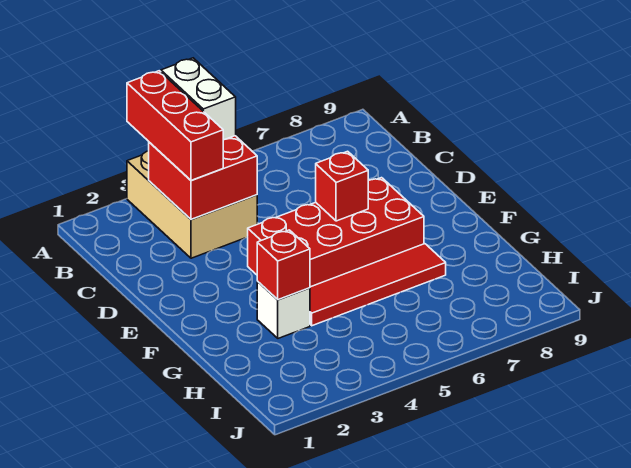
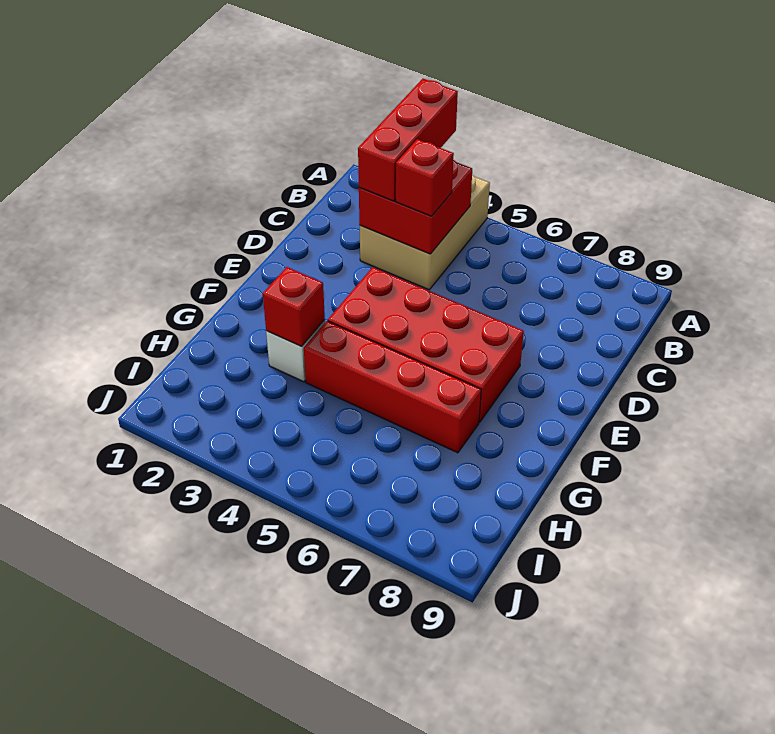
white brick A4:B4 level 3 -> none
red brick E6 level 2 -> red brick C4 level 3
red tile G4:G7 level 1 -> red brick G4:G7 level 1

